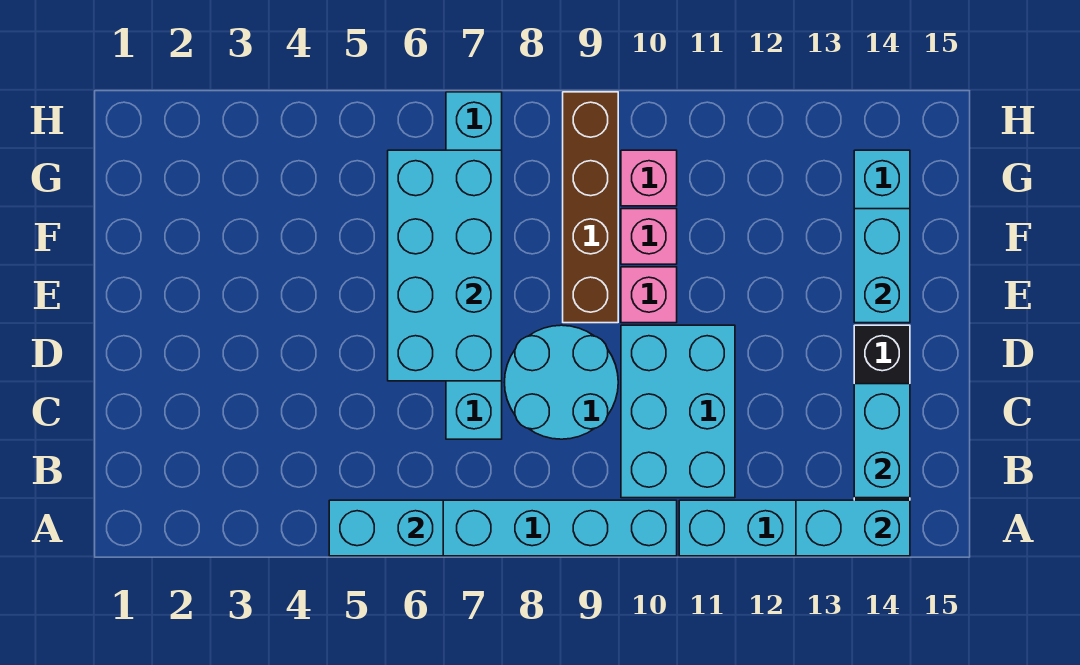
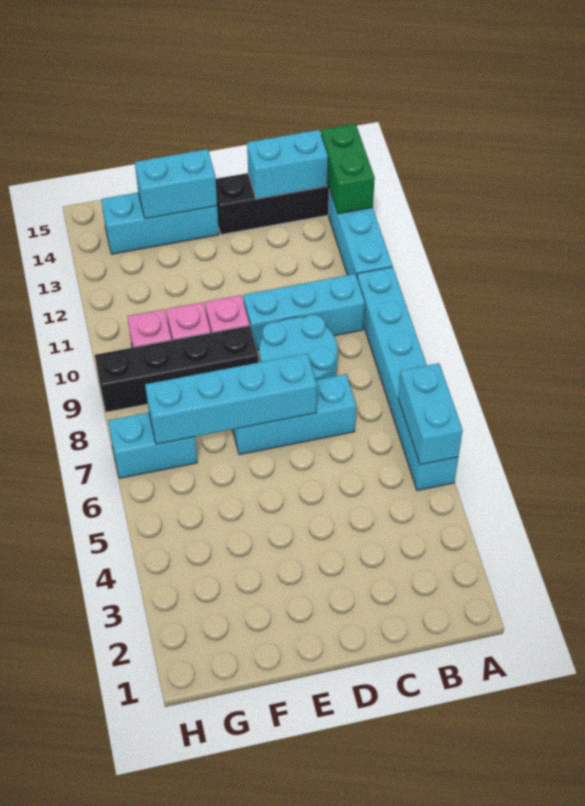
cyan brick A13:A14 level 2 -> green brick A13:A14 level 2
cyan brick B10:D11 level 1 -> cyan brick B10:D10 level 1
cyan brick D6:G7 level 2 -> cyan brick D7:G7 level 2
brown brick E9:H9 level 1 -> black brick E9:H9 level 1

